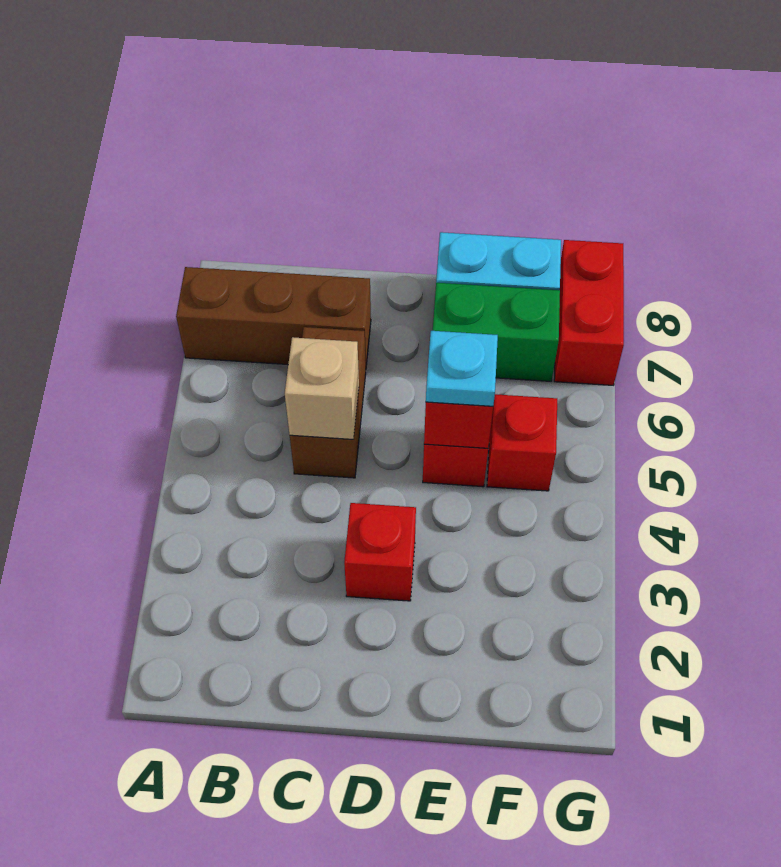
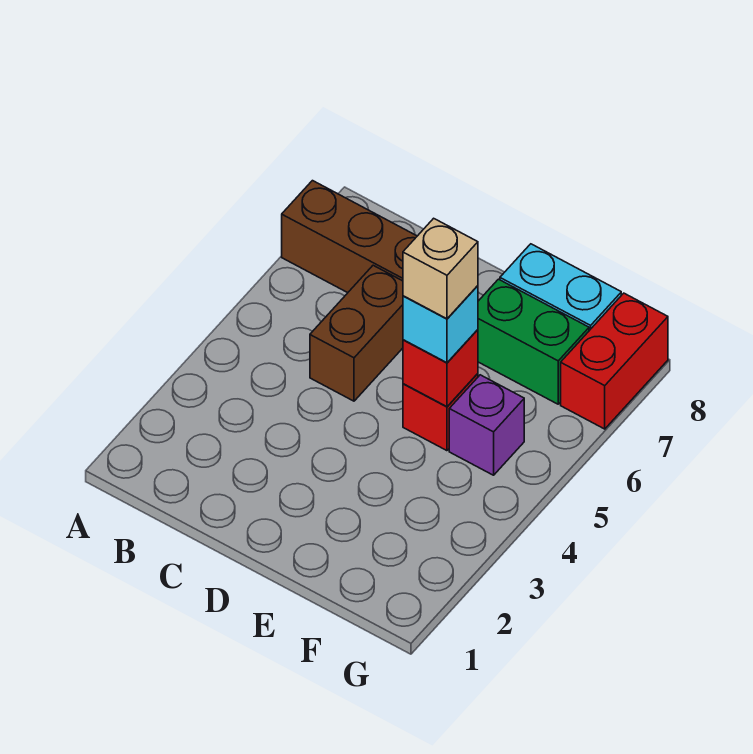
tan brick C5 level 2 -> tan brick E5 level 4
red brick D3 level 1 -> none
cyan plate E5 level 3 -> cyan brick E5 level 3
red brick F5 level 1 -> purple brick F5 level 1

